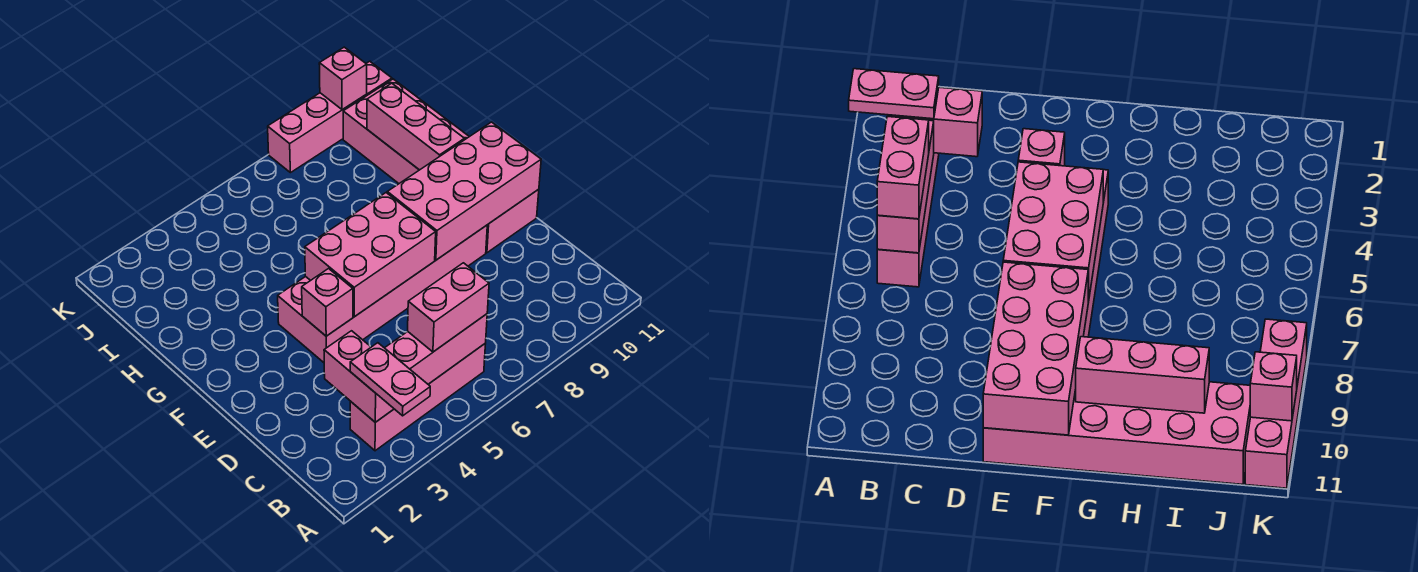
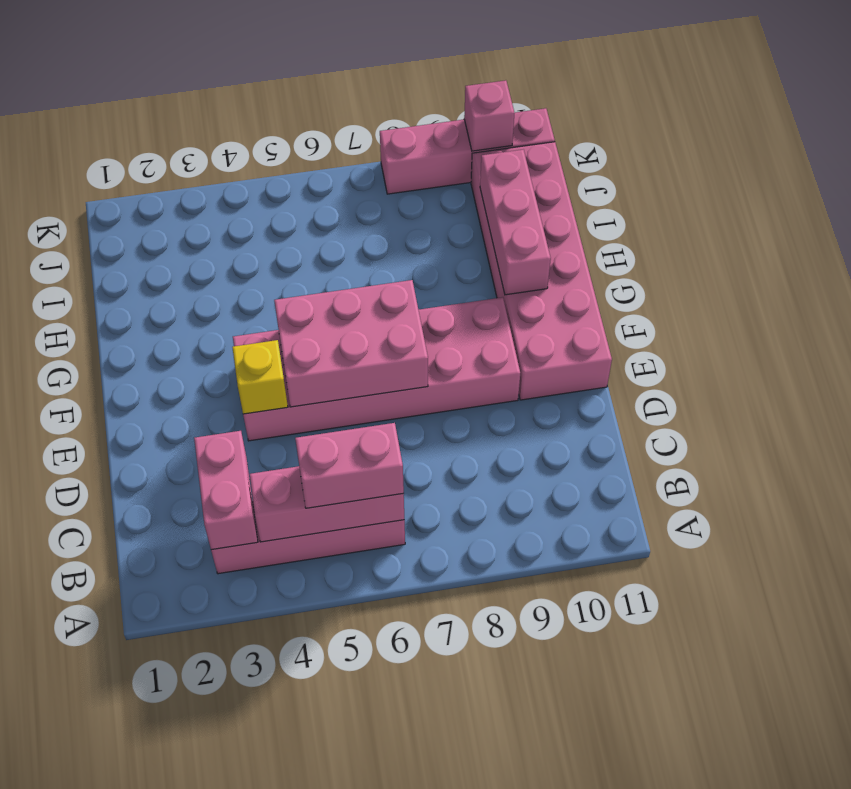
pink plate A3:B3 level 3 -> none
pink brick E4 level 2 -> yellow brick E4 level 2
pink brick E8:F11 level 2 -> none

